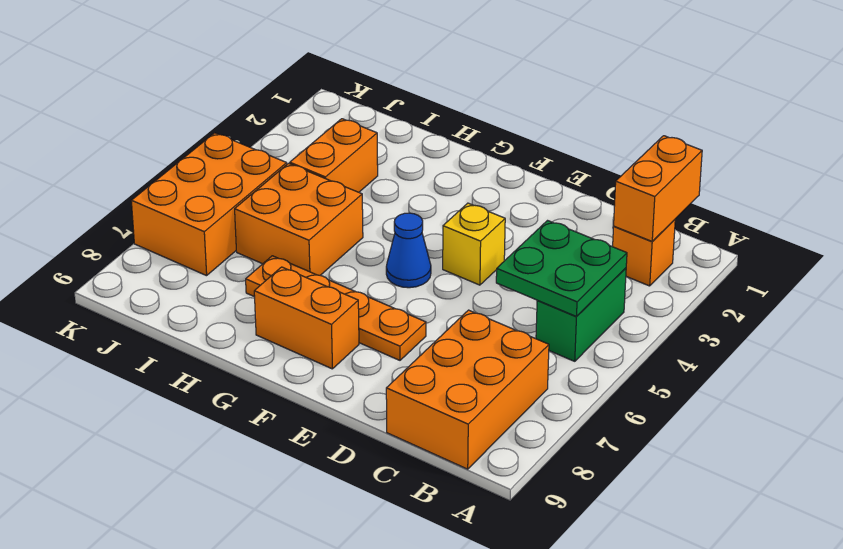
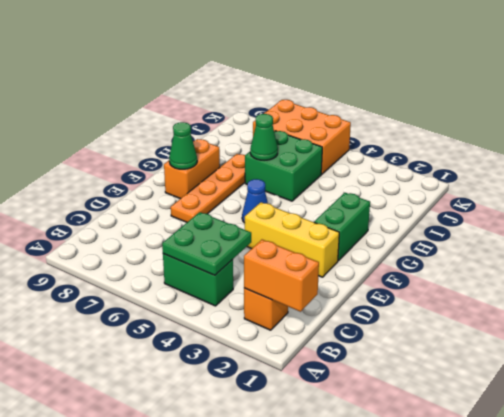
orange brick B7:C9 level 1 -> none
yellow brick E4 level 1 -> yellow brick E2:E4 level 1
none -> green brick F2:G2 level 1
none -> green cone F8 level 2
orange brick H5:I6 level 1 -> green brick H5:I6 level 1
none -> green cone H6 level 2
orange brick I3:I4 level 1 -> none

